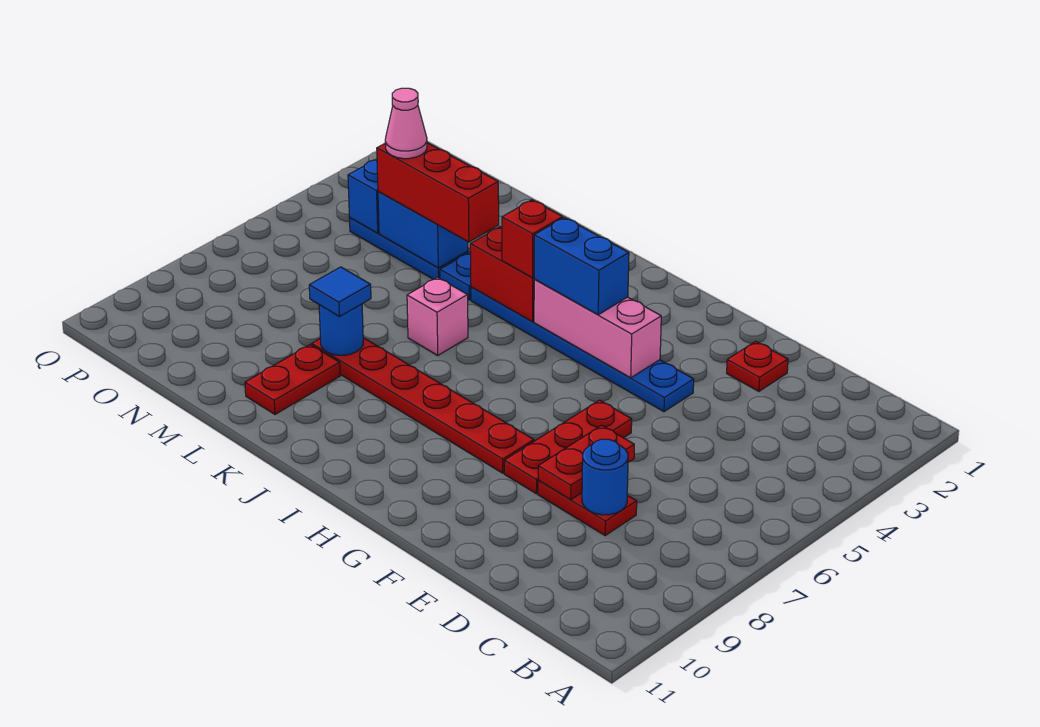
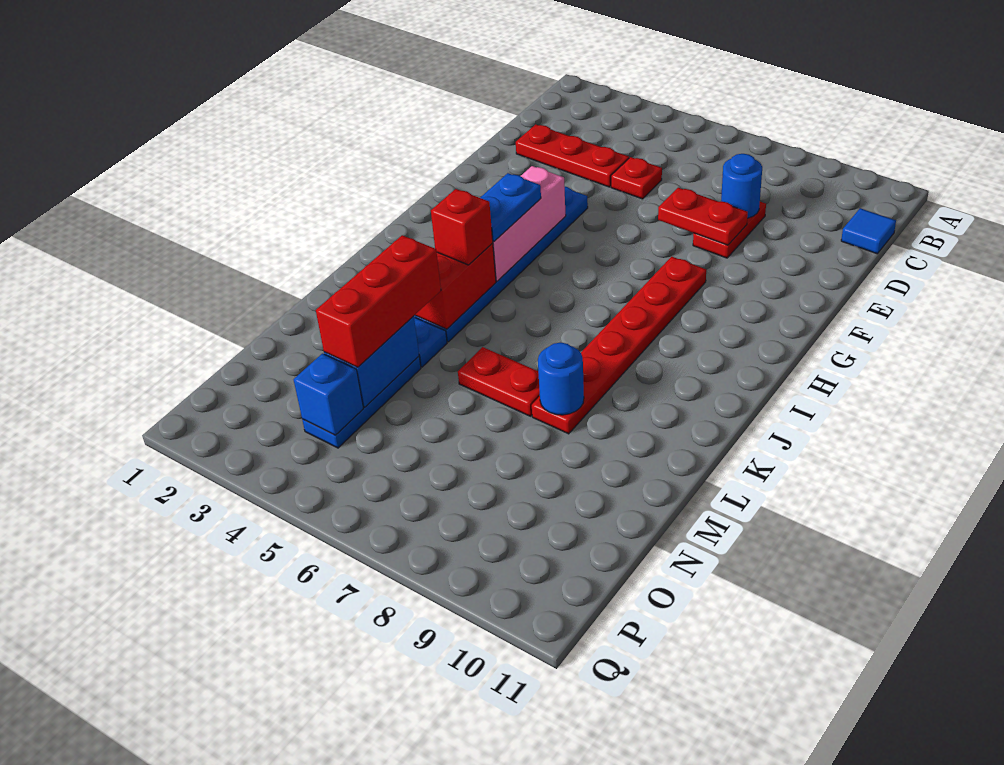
red plate E2 level 1 -> red plate D5 level 1
red plate F6:F8 level 1 -> red plate D2:D4 level 1
blue brick H4:I4 level 3 -> blue plate H4:I4 level 3
pink brick K6 level 1 -> none
blue tile L8 level 3 -> blue tile C11 level 1
red plate L9:L10 level 1 -> red plate L6:L7 level 1
pink cone N4 level 4 -> none

